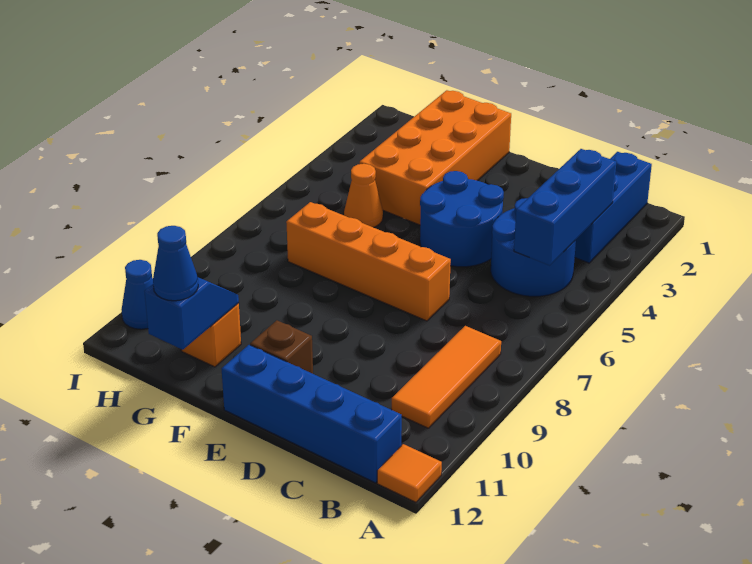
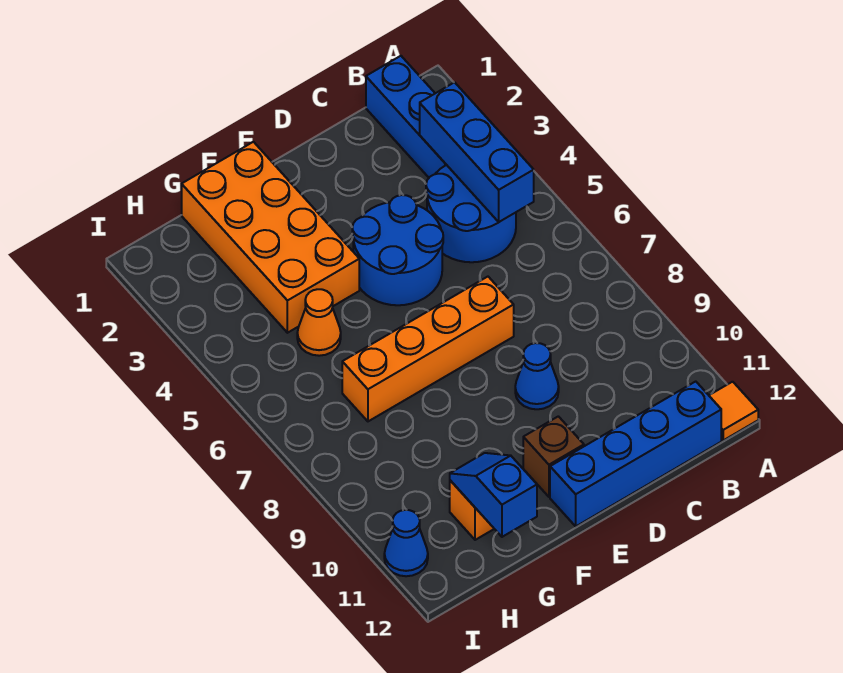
orange tile B8:B10 level 1 -> none
blue cone G12 level 3 -> blue cone D9 level 1

